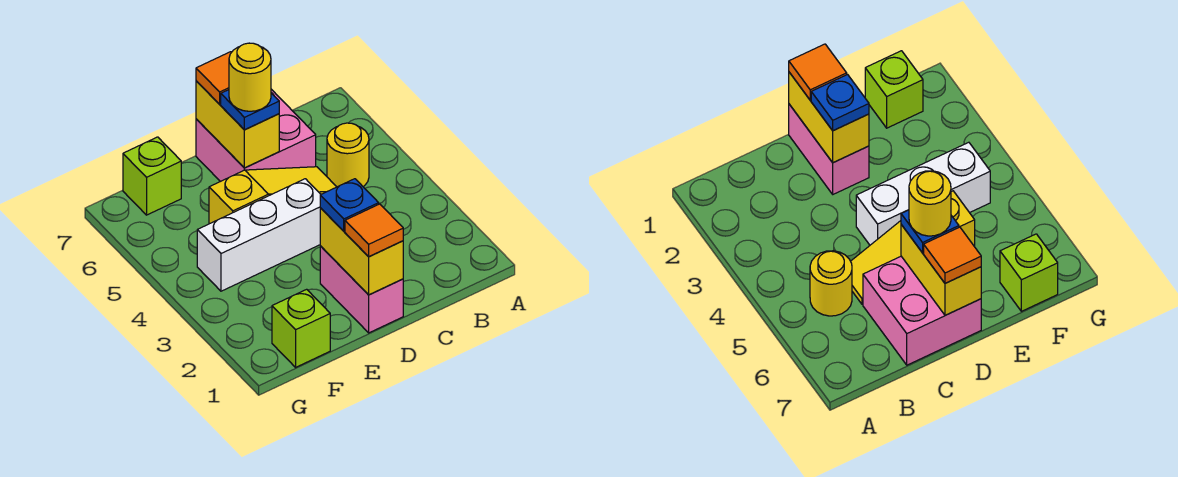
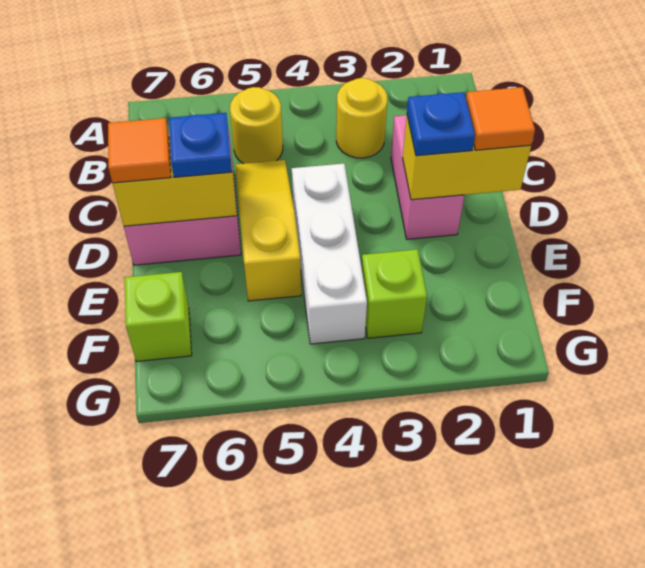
pink brick D1:D2 level 1 -> pink brick C2:D2 level 1
yellow round brick D6 level 4 -> yellow round brick B3 level 1
lime brick F1 level 1 -> lime brick F3 level 1

